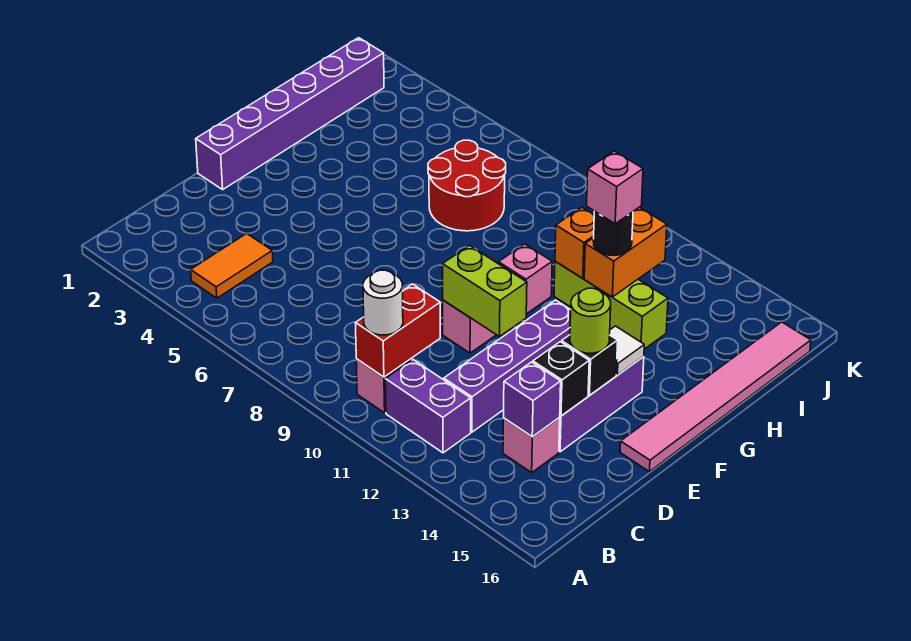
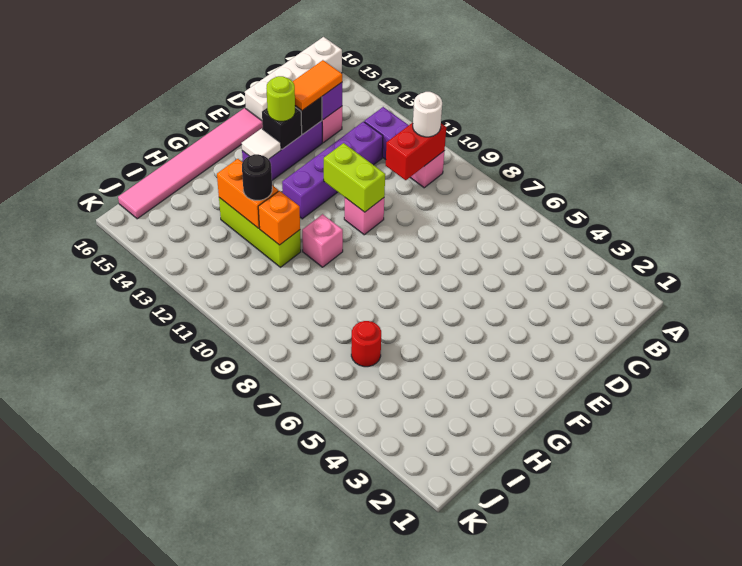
none -> white brick A16:D16 level 1
orange tile B4:C4 level 1 -> orange tile C14:D14 level 3
purple brick E1:J1 level 1 -> none
red round brick H6:I7 level 1 -> red round brick I6 level 1
orange brick H12:I12 level 2 -> orange brick H12:H13 level 2
pink brick H12 level 4 -> none

